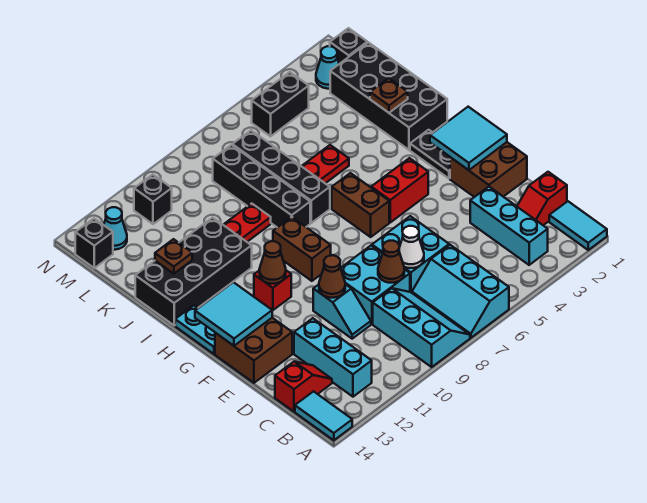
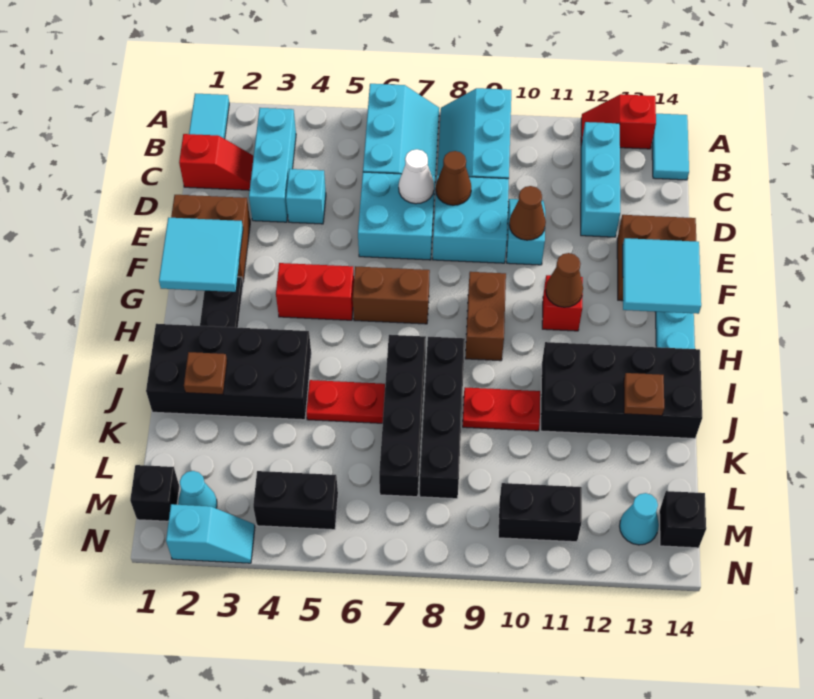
red slope C13:C14 level 1 top 14 -> red slope A12:A13 level 1 top 13
none -> cyan brick D4 level 1
brown brick G6:H6 level 1 -> brown brick G6:G7 level 1
black brick I1:L2 level 1 -> black brick I1:J4 level 1
black brick M11 level 1 -> black brick M10:M11 level 1
none -> cyan slope N2:N3 level 1 top 2

